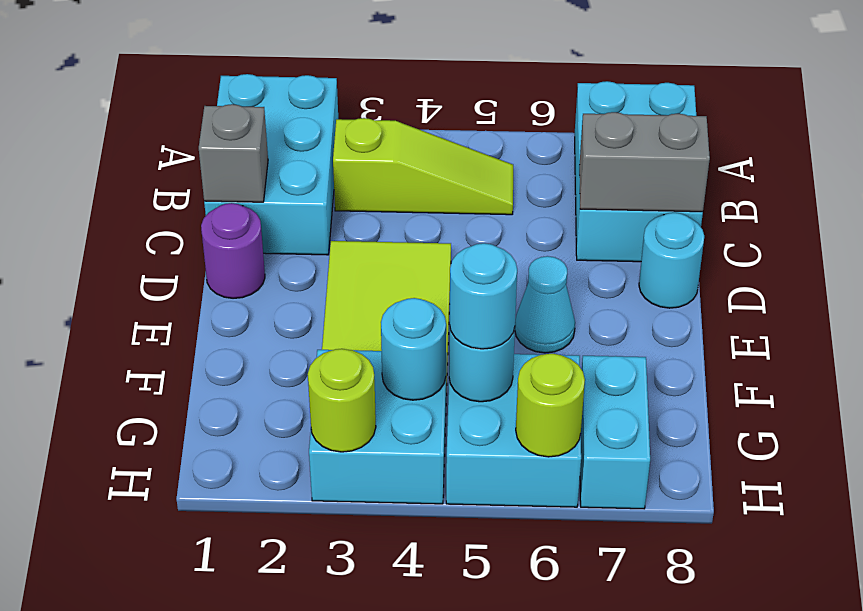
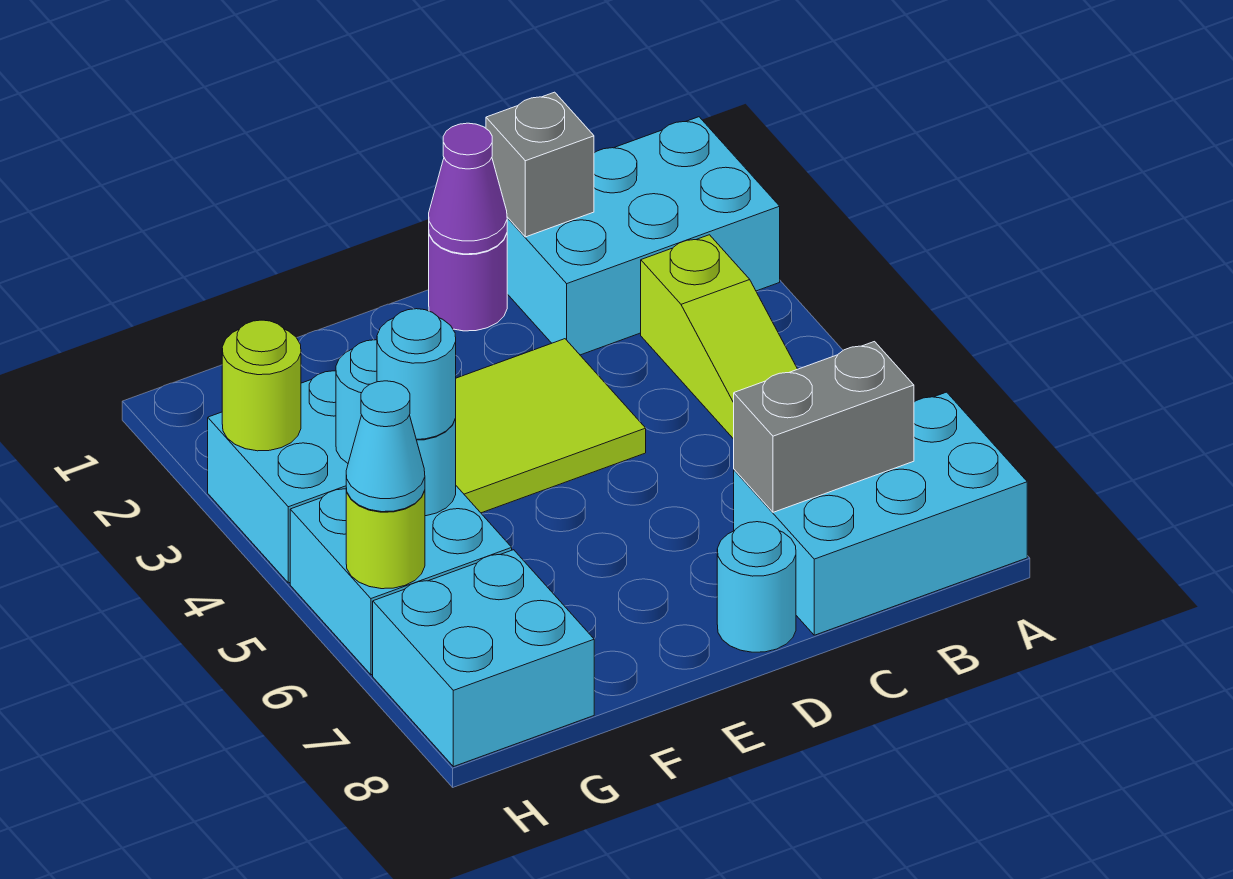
grey brick C7:C8 level 2 -> grey brick B7:C7 level 2
none -> purple cone D1 level 2
cyan cone E6 level 1 -> cyan cone H6 level 3
cyan brick G7:H7 level 1 -> cyan brick G7:H8 level 1

